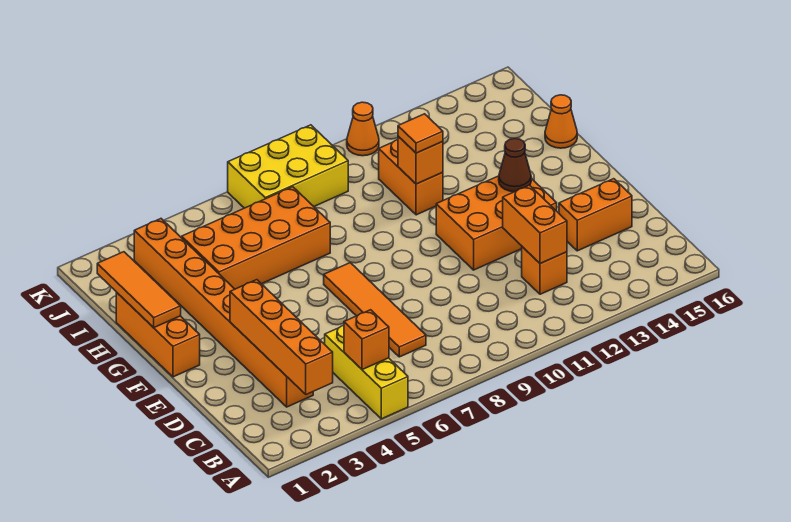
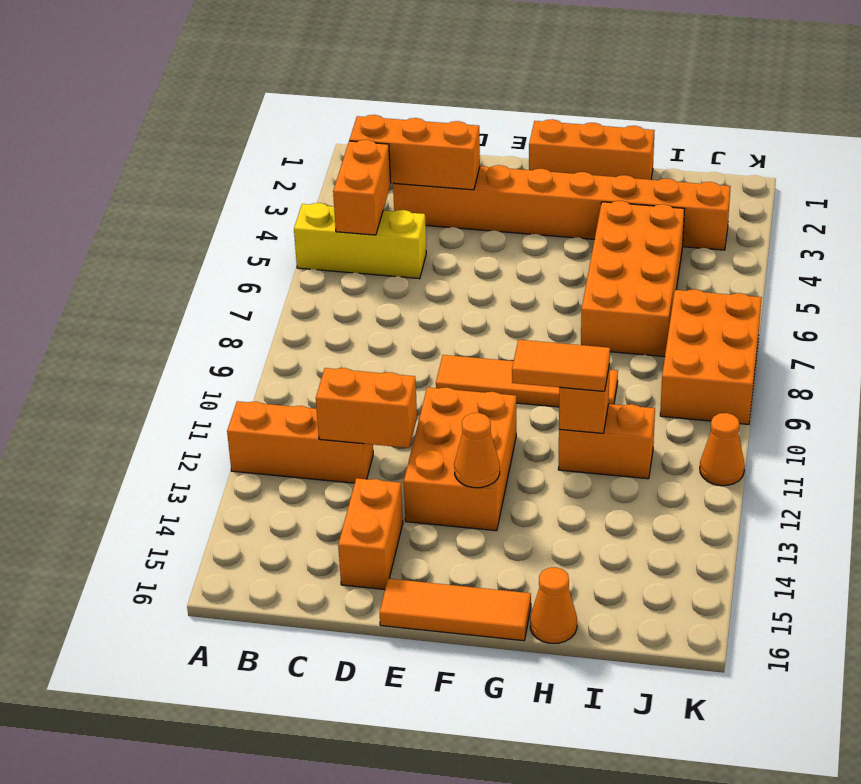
orange brick B3:E3 level 2 -> orange brick B3:D3 level 2
orange brick B5 level 2 -> orange brick B4:B5 level 2
orange tile C7:F7 level 1 -> orange tile E9:H9 level 1
orange brick C12 level 1 -> orange brick A12:C12 level 1
brown cone F13 level 2 -> orange cone F13 level 2
orange tile G1:I1 level 2 -> orange tile E16:G16 level 1
orange tile H11 level 3 -> orange tile G11:H11 level 3
yellow brick J7:K9 level 1 -> orange brick J7:K9 level 1

